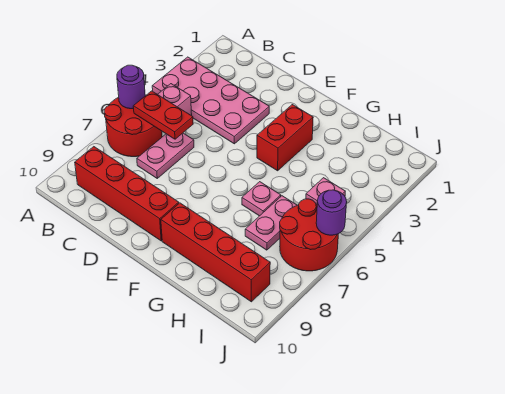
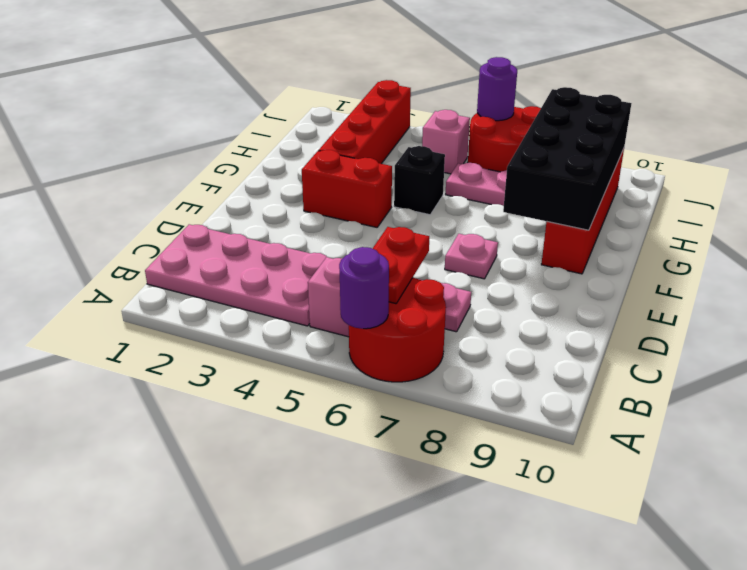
pink plate A3:D4 level 1 -> pink plate B1:C4 level 1
red brick B9:E9 level 1 -> red brick G3:J3 level 1
none -> black brick F8:I9 level 2
none -> black brick G5 level 1
pink plate G6 level 1 -> pink plate E7 level 1

